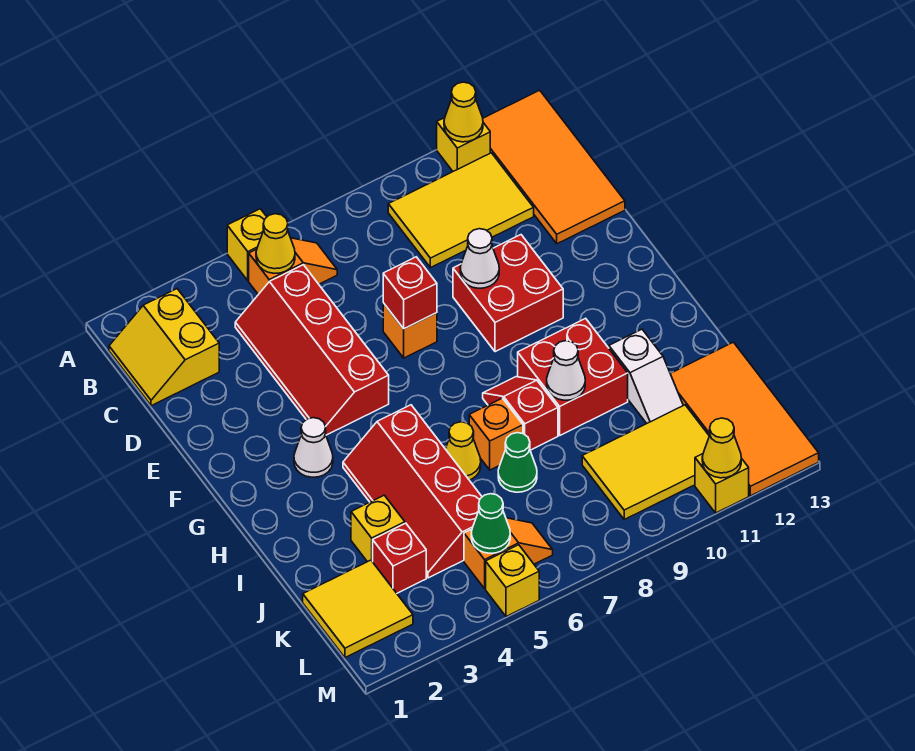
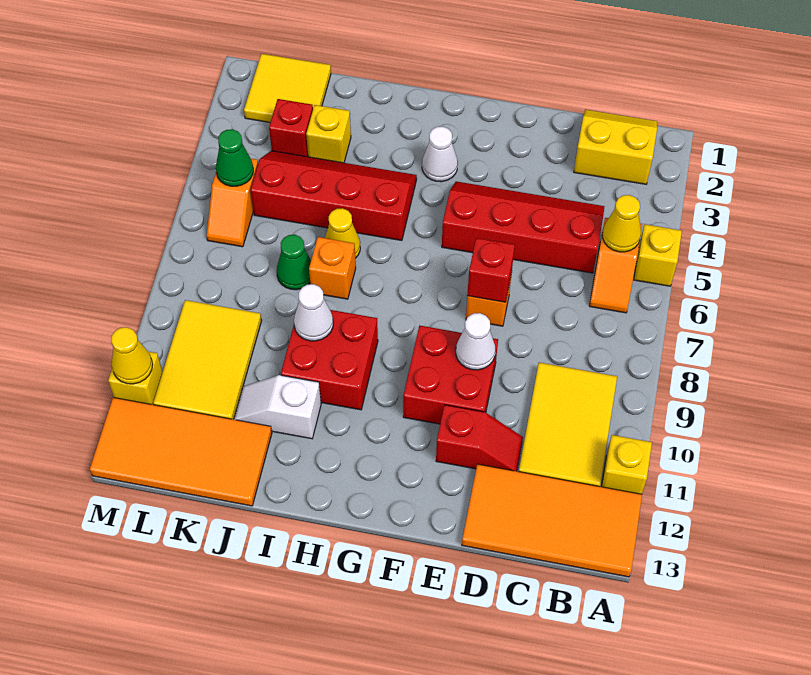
yellow cone A11 level 2 -> none
red slope H8:I8 level 1 top I -> red slope D11:E11 level 1 top E
yellow brick M5 level 1 -> none

